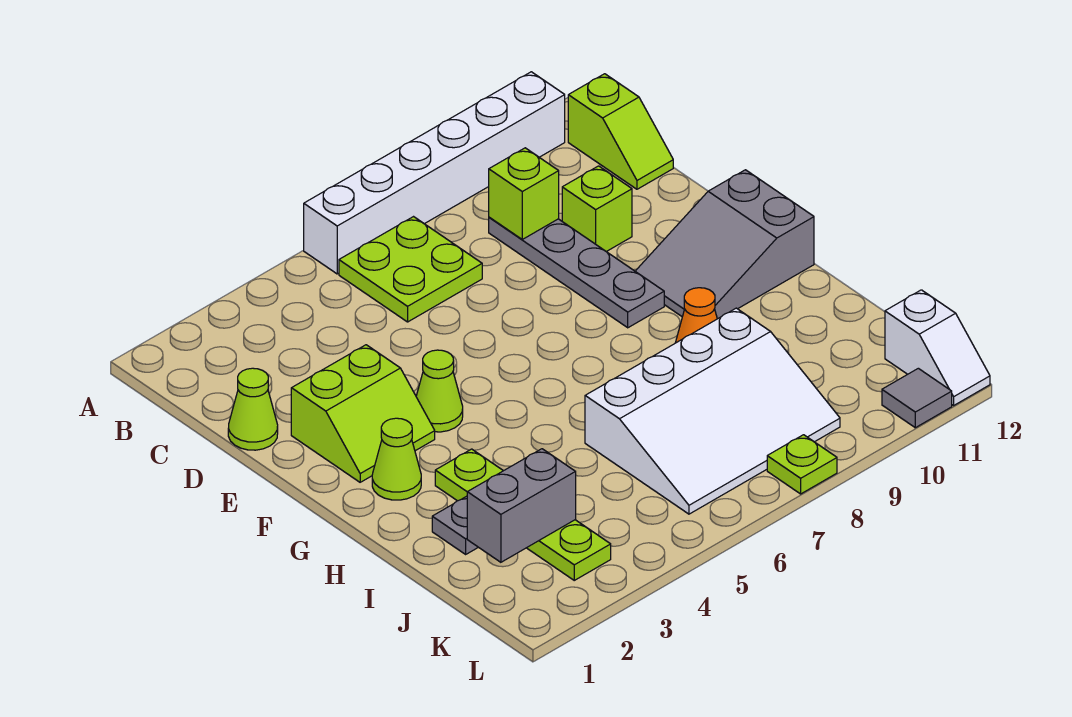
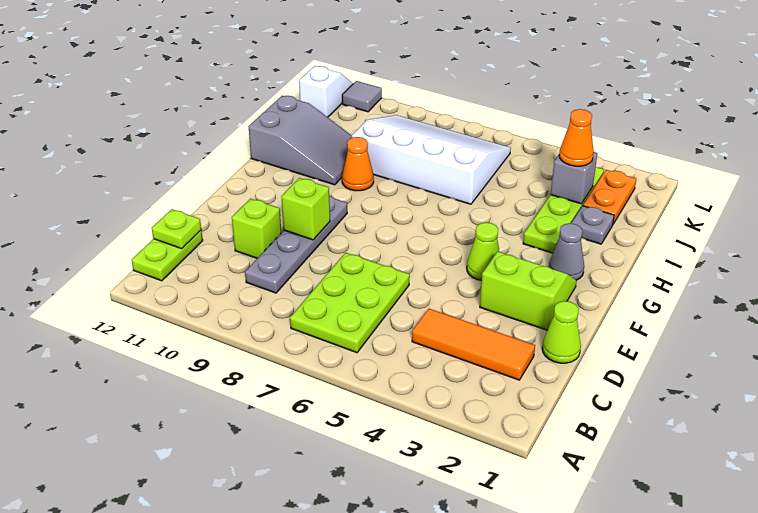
white brick A6:A11 level 1 -> none
lime plate B6:C7 level 1 -> lime plate B6:D7 level 1
lime slope B12:C12 level 1 top B -> lime plate B12:C12 level 1
none -> orange tile C2:C4 level 1
lime brick C9 level 2 -> lime brick E9 level 2
grey slope F10:G12 level 1 top 12 -> grey slope H10:I12 level 1 top 12
lime cone G2 level 1 -> grey cone G2 level 1
none -> orange plate J2:K2 level 1
grey brick J2:J3 level 2 -> grey brick J3 level 2
none -> orange cone J3 level 3
lime plate L8 level 1 -> lime plate C12 level 2

